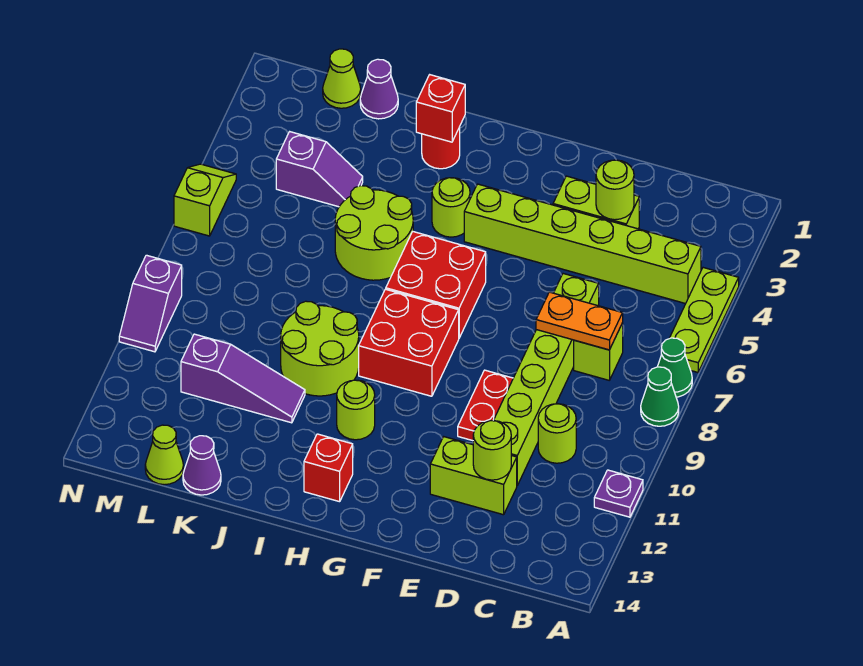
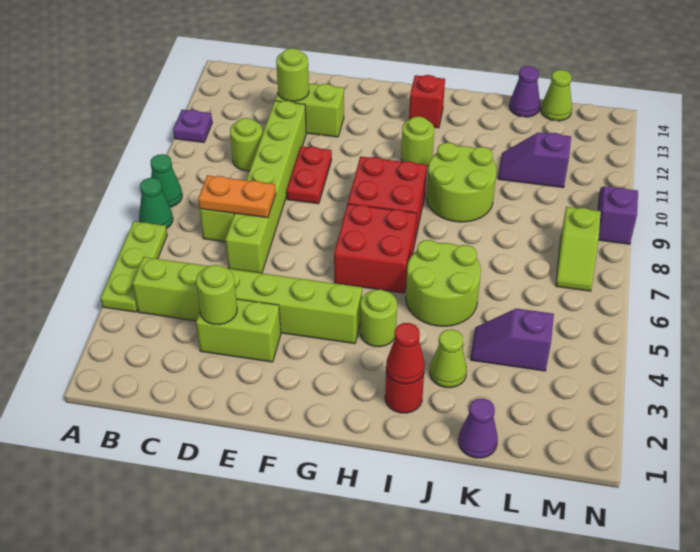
red brick I2 level 2 -> red cone I2 level 2
purple slope J11:L11 level 1 top L -> purple slope K11:L11 level 1 top L
lime cone L1 level 1 -> lime cone J3 level 1
lime slope N5:N6 level 1 top 6 -> lime slope M7:M8 level 1 top 8

